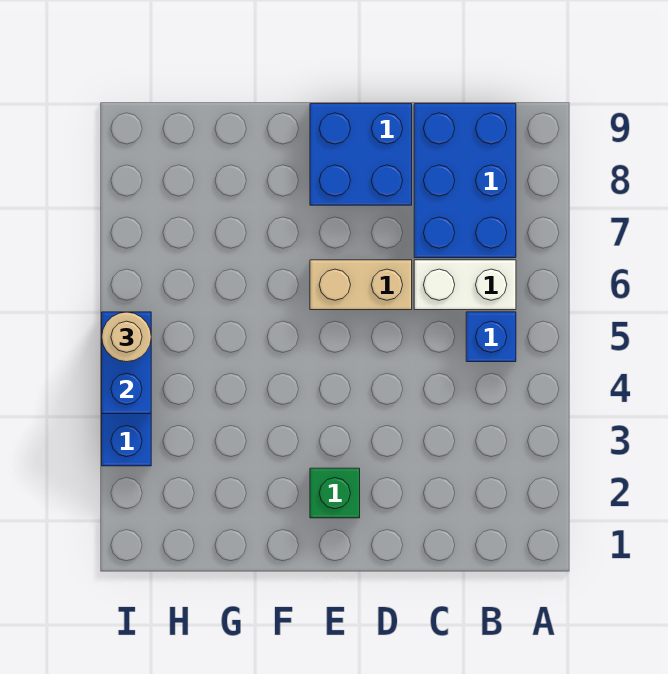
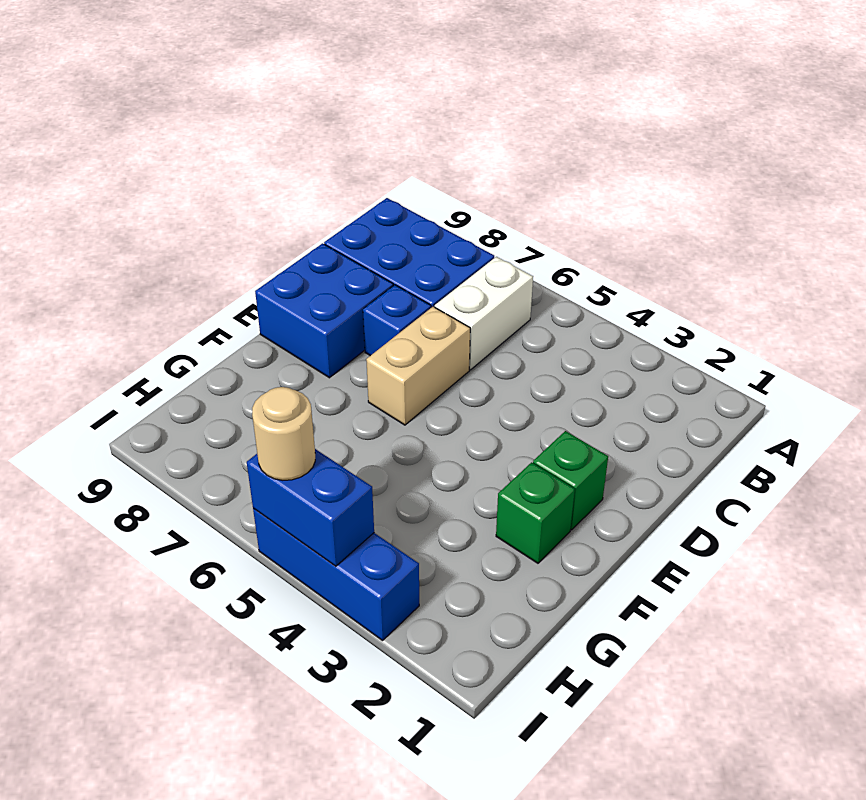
blue brick B5 level 1 -> blue brick D7 level 1
none -> green brick F2 level 1

